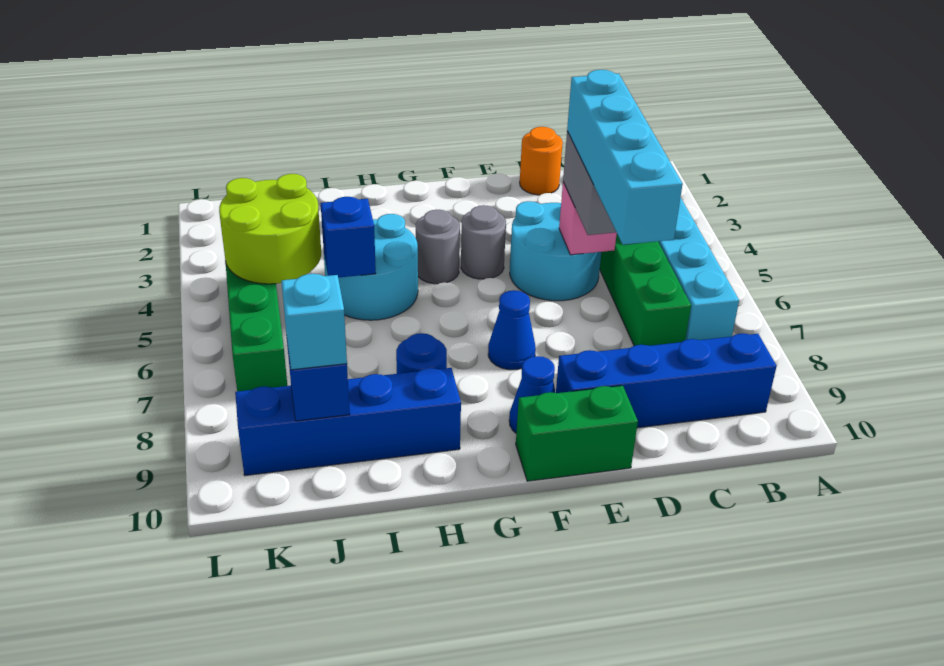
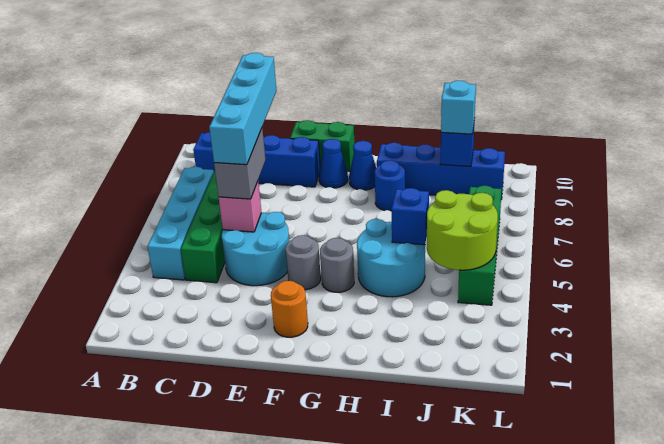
orange round brick D1 level 1 -> orange round brick F2 level 1
blue cone F7 level 1 -> blue cone G9 level 1

